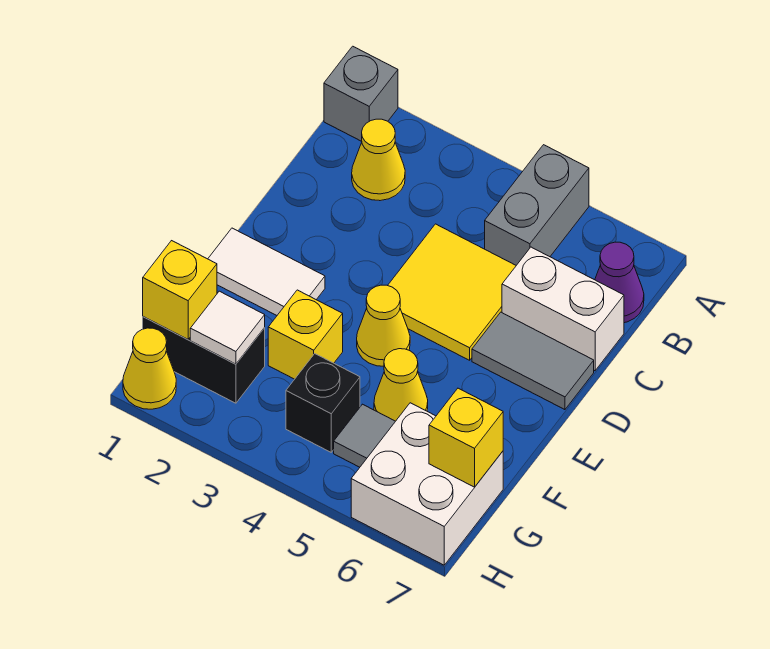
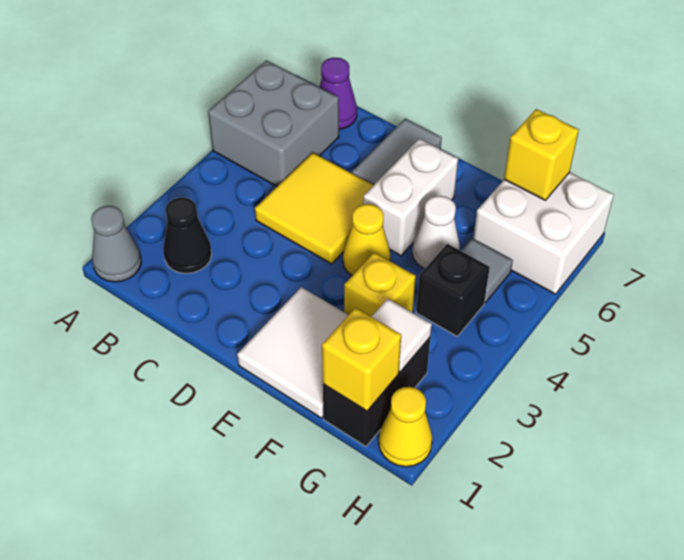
grey brick A1 level 1 -> grey cone A1 level 1
grey brick A5:B5 level 1 -> grey brick A5:B6 level 1
yellow cone B2 level 1 -> black cone B2 level 1
white brick C6:C7 level 1 -> white brick E5:E6 level 1
white tile E1:E2 level 1 -> white tile E1:F2 level 1
yellow cone F5 level 1 -> white cone F5 level 1

